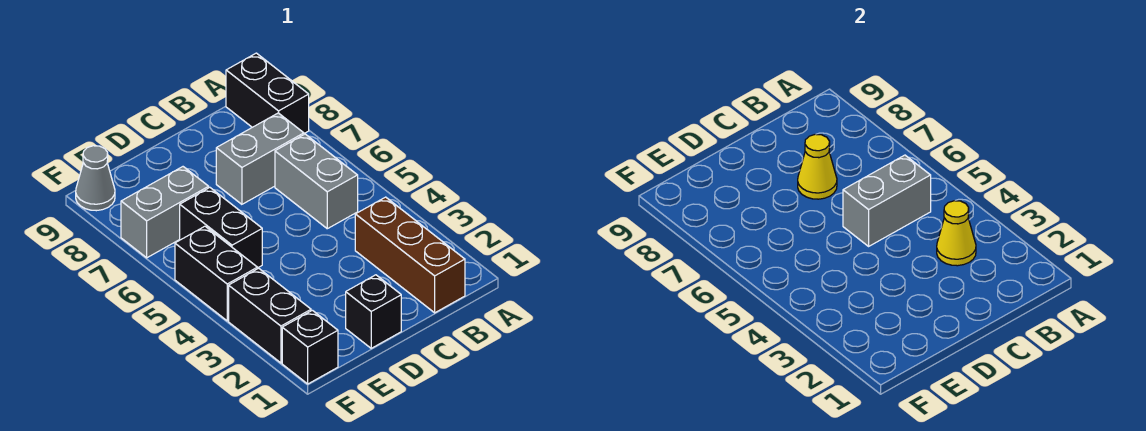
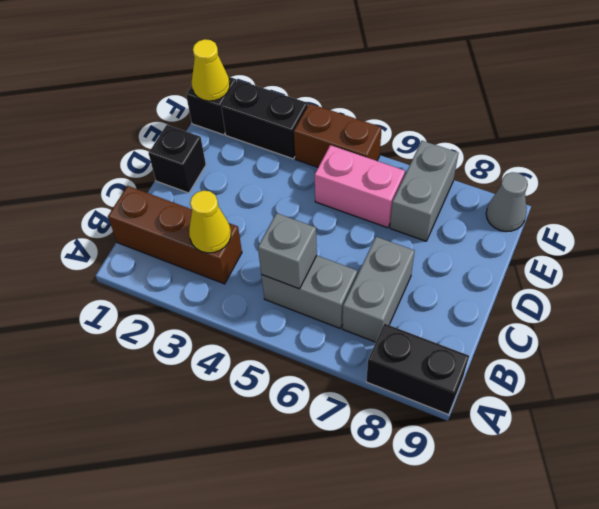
grey brick B5:C5 level 2 -> grey brick B5 level 2
yellow cone C7 level 2 -> yellow cone F1 level 2
black brick E5:E6 level 1 -> pink brick E5:E6 level 1
black brick F4:F5 level 1 -> brown brick F4:F5 level 1

